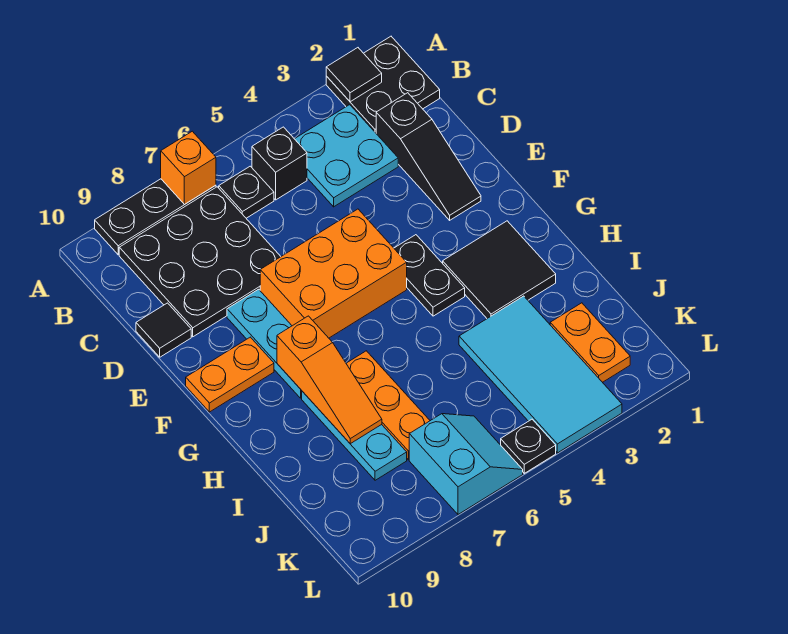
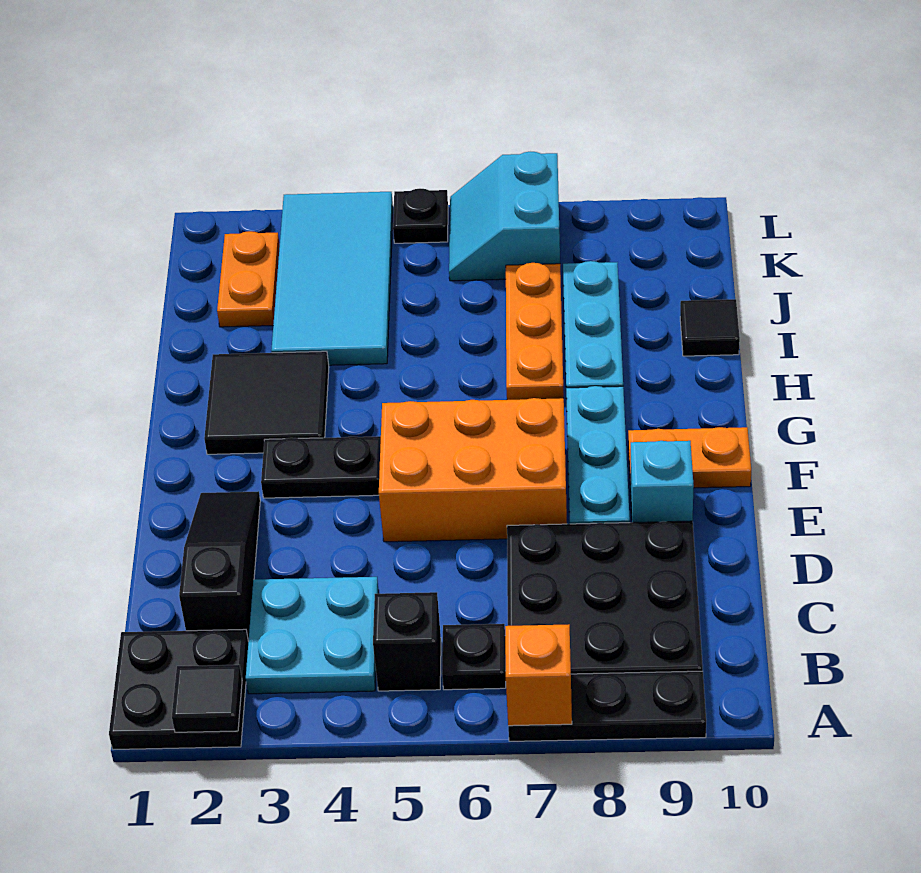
black tile D10 level 1 -> black tile I10 level 1
none -> cyan brick E9 level 1
black plate F4:G4 level 1 -> black plate F3:F4 level 1
orange slope G8:I8 level 2 top G -> none

